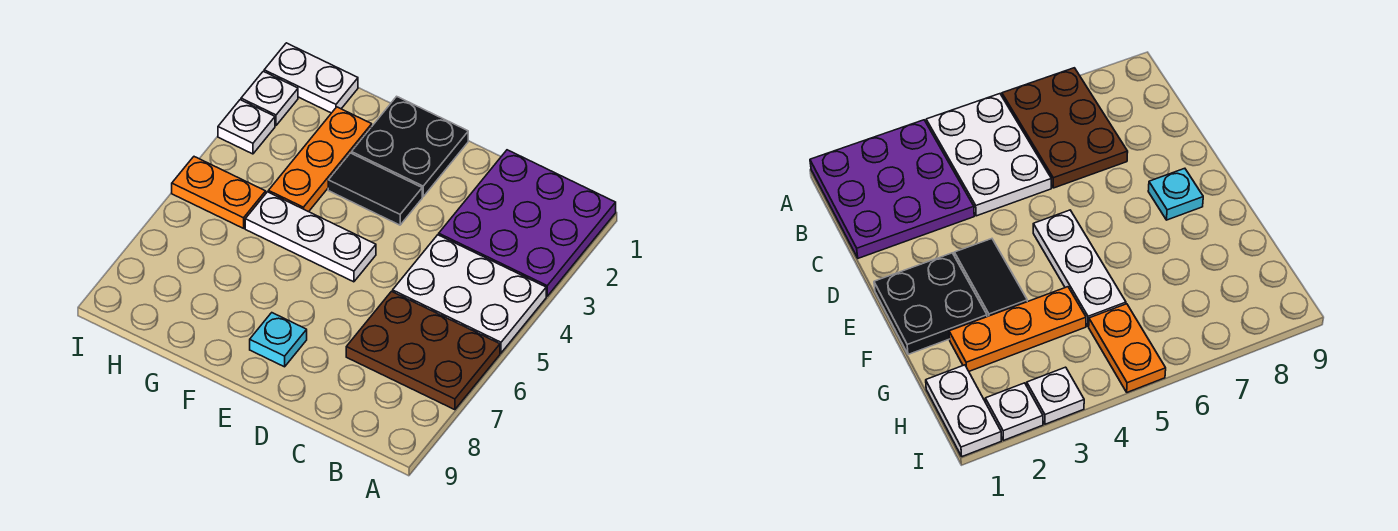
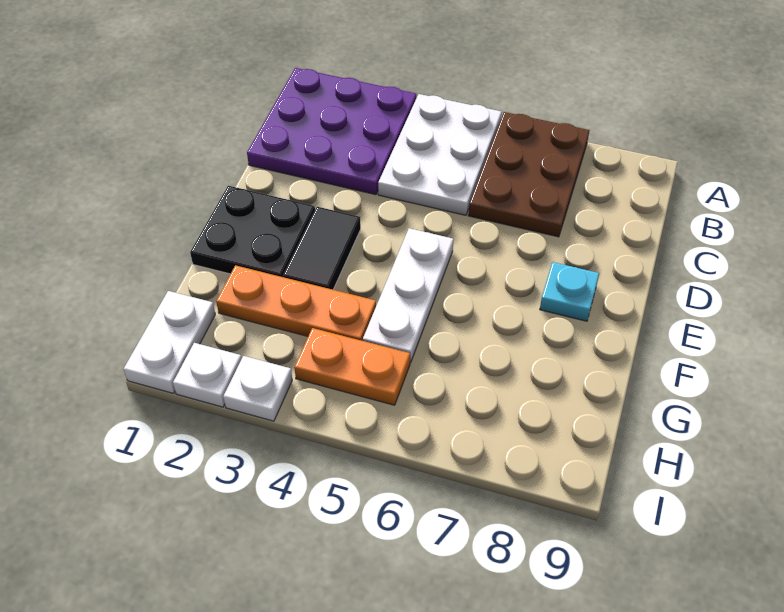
orange plate H5:I5 level 1 -> orange plate H4:H5 level 1

